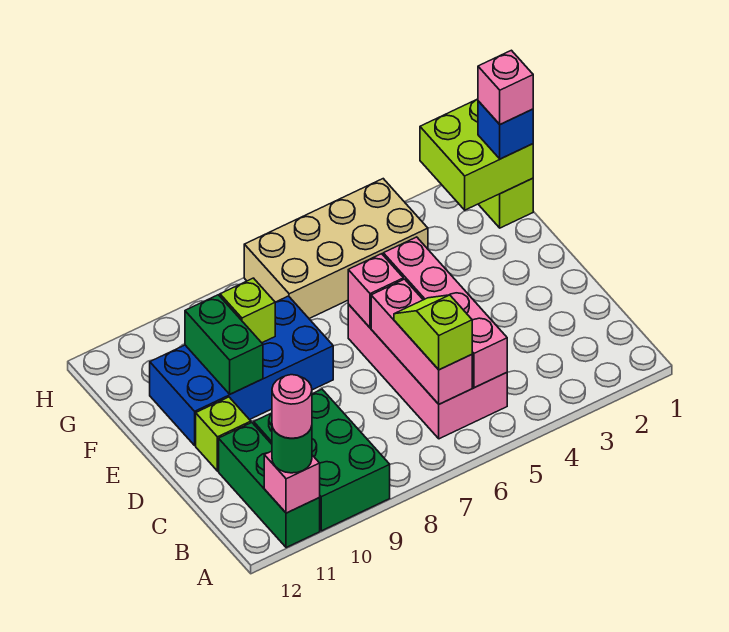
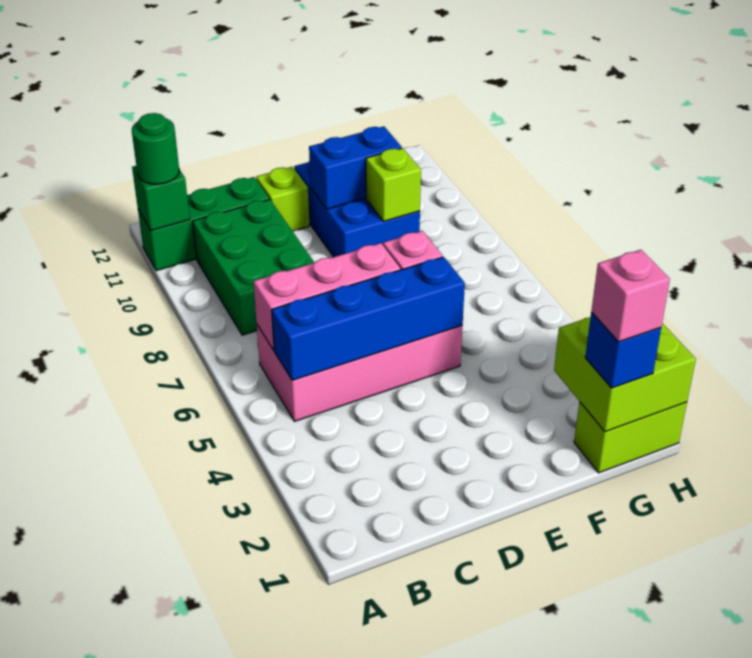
green brick A9:C10 level 1 -> green brick B8:C10 level 1
pink brick A11 level 2 -> green brick A11 level 2
pink round brick A11 level 4 -> none
pink brick B5:E5 level 2 -> blue brick B5:E5 level 2
lime slope B6:C6 level 3 top B -> none
blue brick E8:F11 level 1 -> blue brick E9:F11 level 1
green brick E10:F10 level 2 -> blue brick E10:F10 level 2
tan brick G4:H7 level 1 -> none

